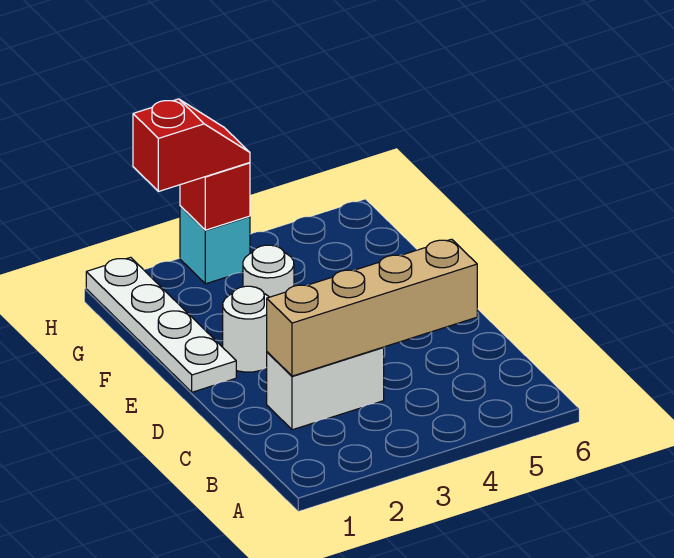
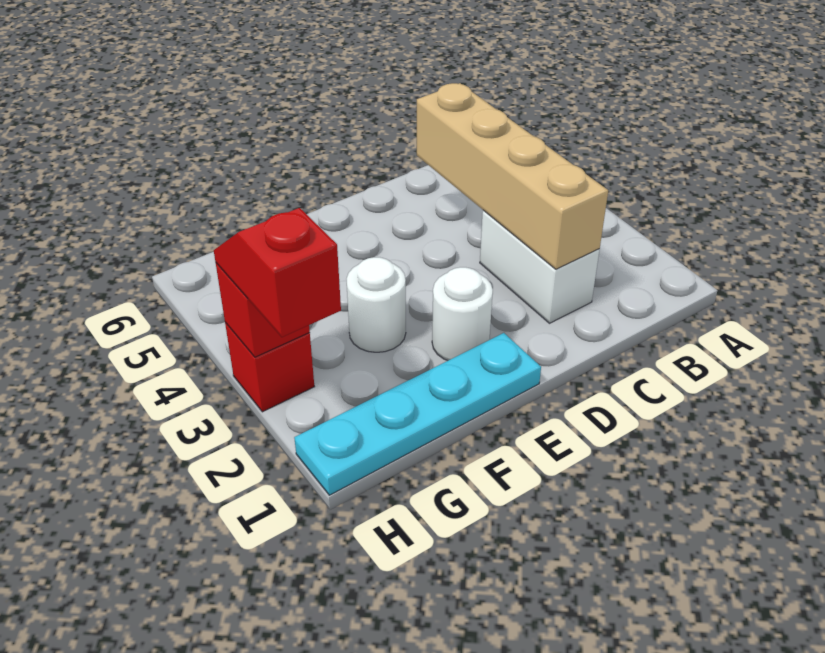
white plate E1:H1 level 1 -> cyan plate E1:H1 level 1
cyan brick H3 level 1 -> red brick H3 level 1

